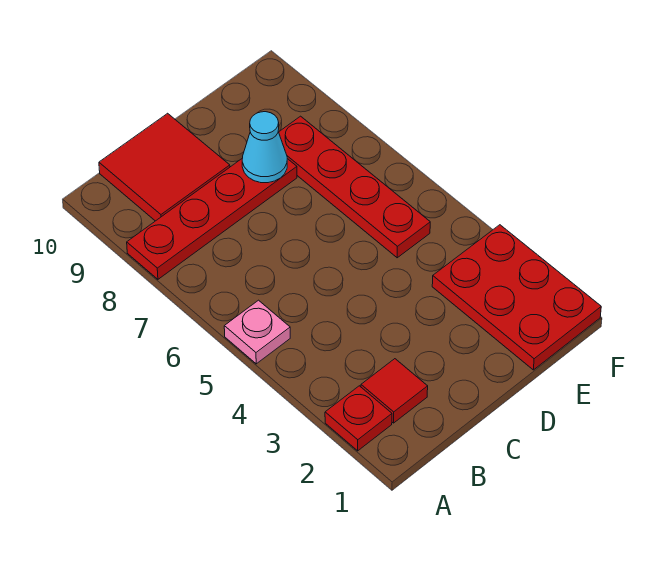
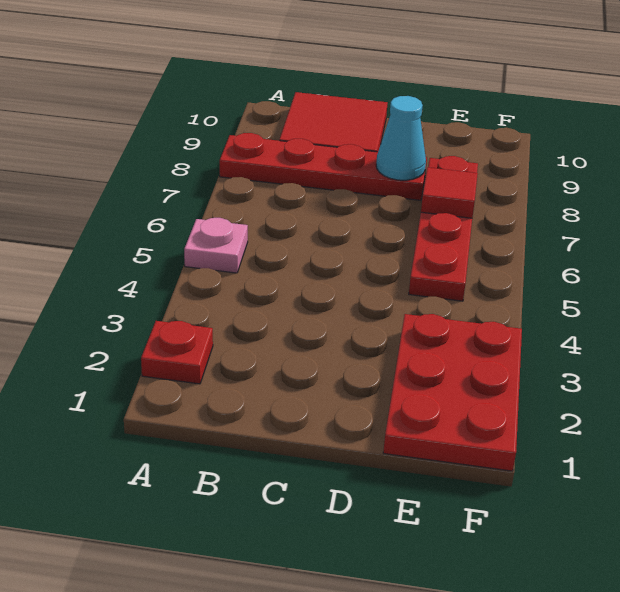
red tile B2 level 1 -> red tile E7 level 2

